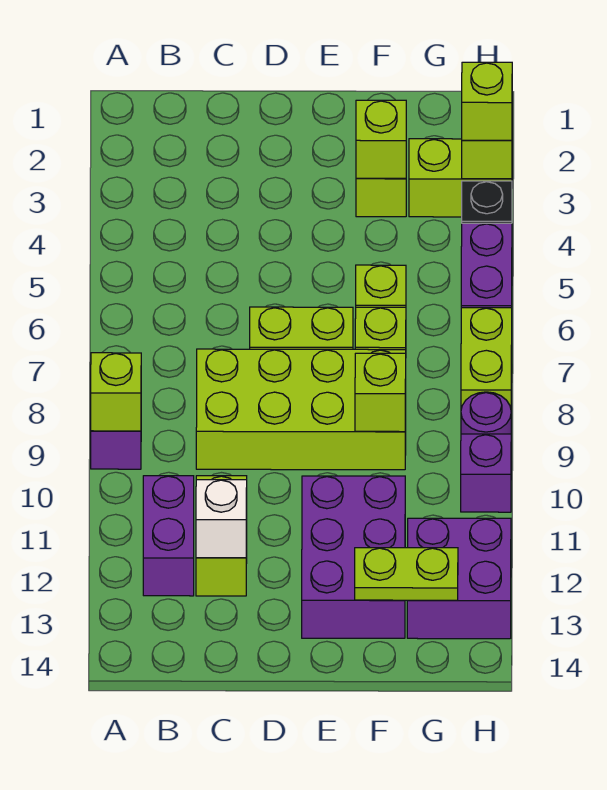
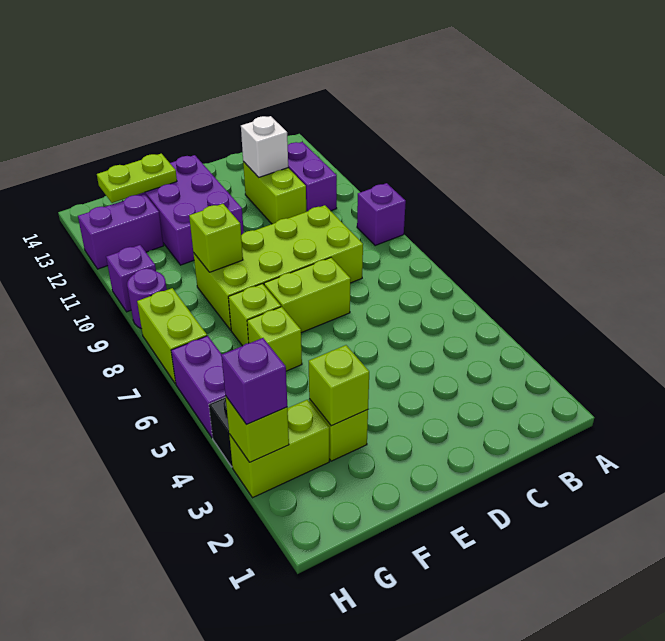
lime brick A9 level 2 -> none
purple brick G12:H13 level 1 -> purple brick G12:H12 level 1
lime brick H3 level 3 -> purple brick H3 level 3

